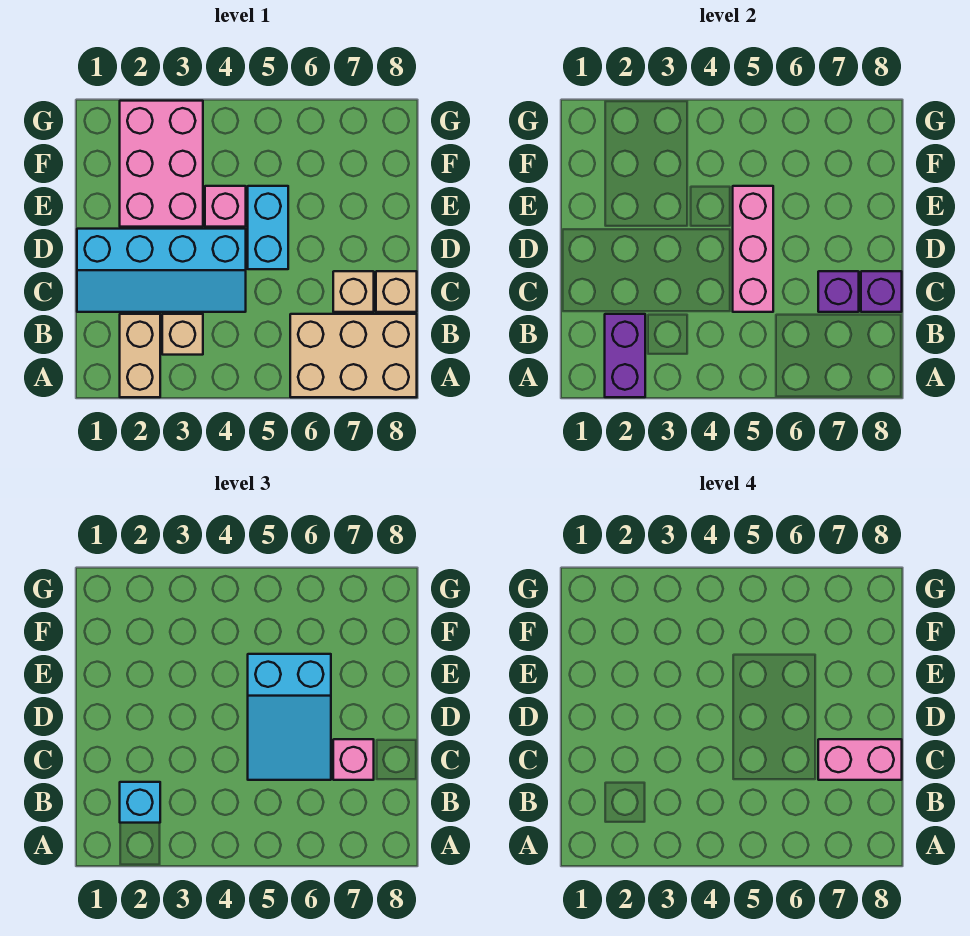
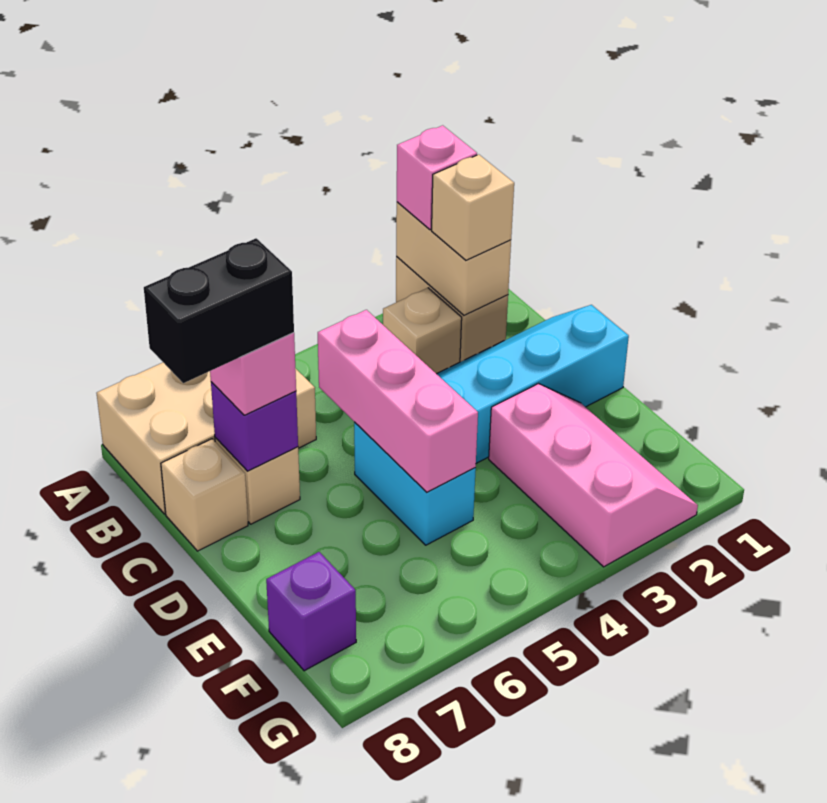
purple brick A2:B2 level 2 -> tan brick A2:B2 level 2
cyan brick B2 level 3 -> tan brick B2 level 3
cyan slope C5:E6 level 3 top E -> none
pink brick C7:C8 level 4 -> black brick C7:C8 level 4
purple brick C8 level 2 -> purple brick F8 level 1
pink brick E2:G3 level 1 -> pink slope E2:G3 level 1 top 3
pink brick E4 level 1 -> pink brick A2 level 3

